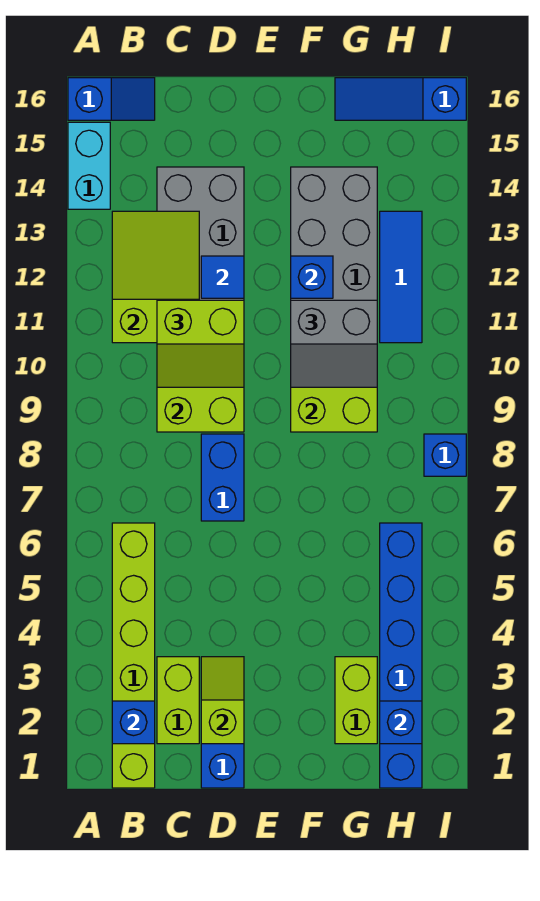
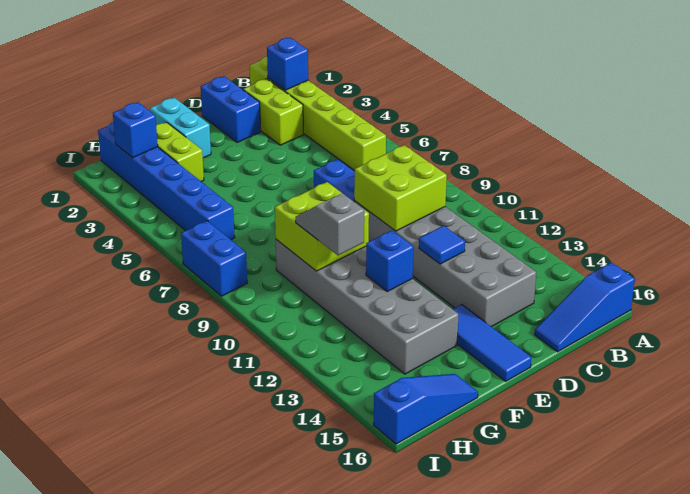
cyan brick A14:A15 level 1 -> cyan brick F1:F2 level 1
blue slope A16:B16 level 1 top A -> blue slope A16:C16 level 1 top A
lime slope B11:C13 level 2 top 11 -> none
lime slope C10:D11 level 3 top 11 -> none
lime slope D2:D3 level 2 top 2 -> none
grey slope F10:G11 level 3 top 11 -> grey slope G10:G11 level 3 top 11
blue tile H11:H13 level 1 -> blue tile E14:E16 level 1
blue brick I8 level 1 -> blue brick I7:I8 level 1

